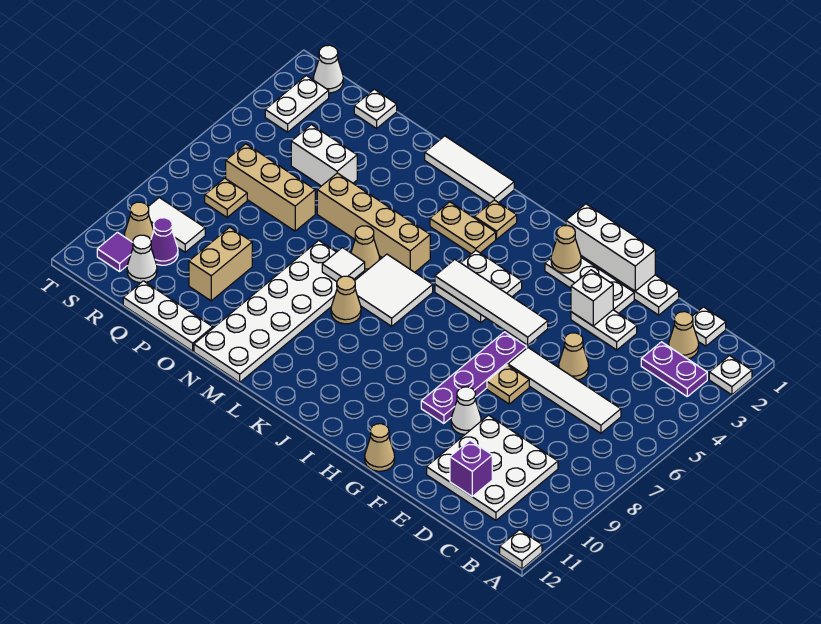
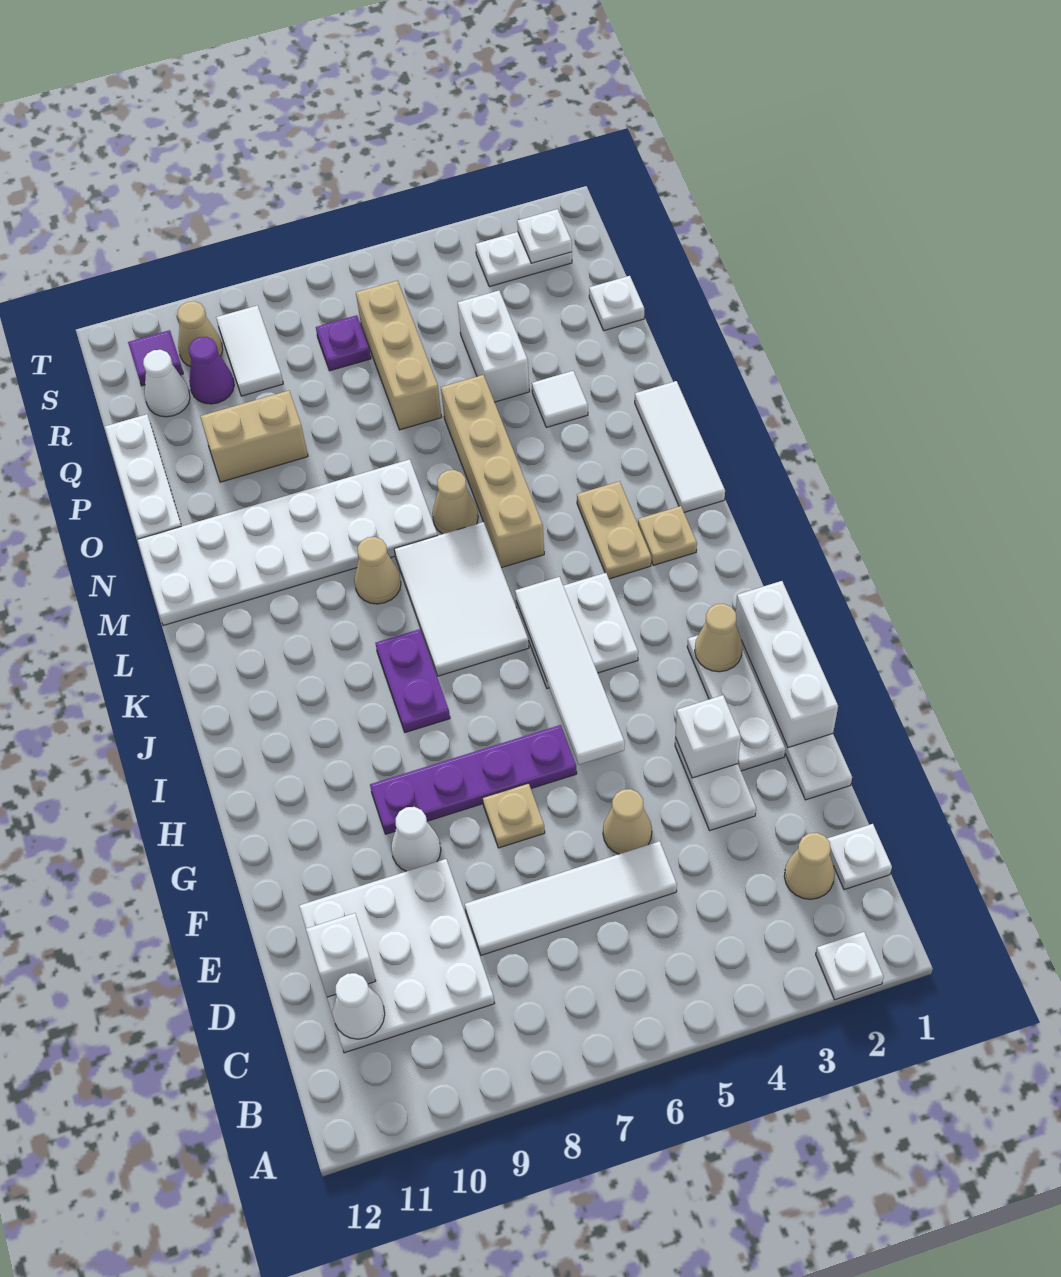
white plate A12 level 1 -> white plate S2 level 2
purple plate B3:C3 level 1 -> purple plate I8:J8 level 1
white tile C6:F6 level 1 -> white tile D5:D8 level 1
purple brick D11 level 2 -> white brick D11 level 2
tan cone G12 level 1 -> none
white tile K6:L7 level 1 -> white tile J6:L7 level 1
white tile M7 level 2 -> white tile O3 level 1
tan plate R7 level 1 -> purple plate R7 level 1
white cone S1 level 1 -> white cone C11 level 2

